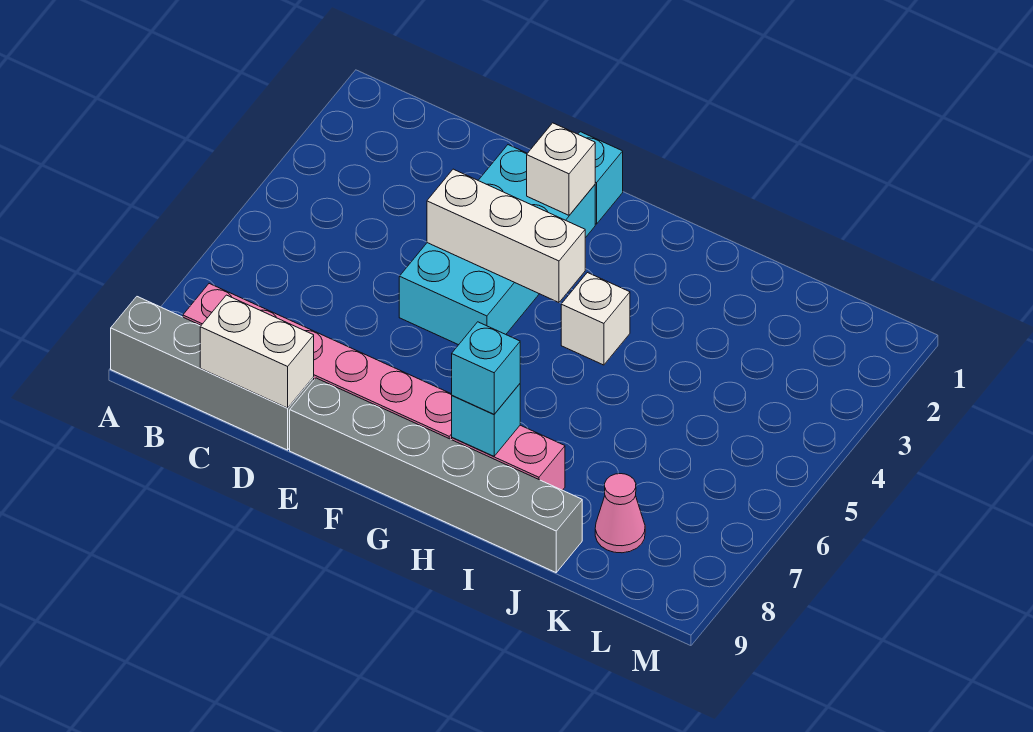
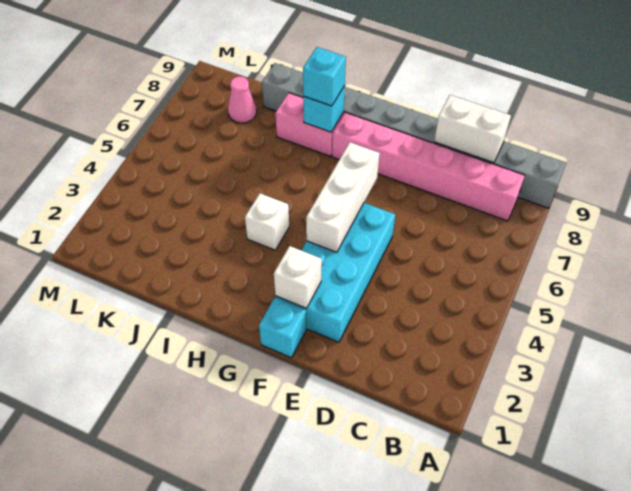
white brick E4:G4 level 2 -> white brick F4:F6 level 2

